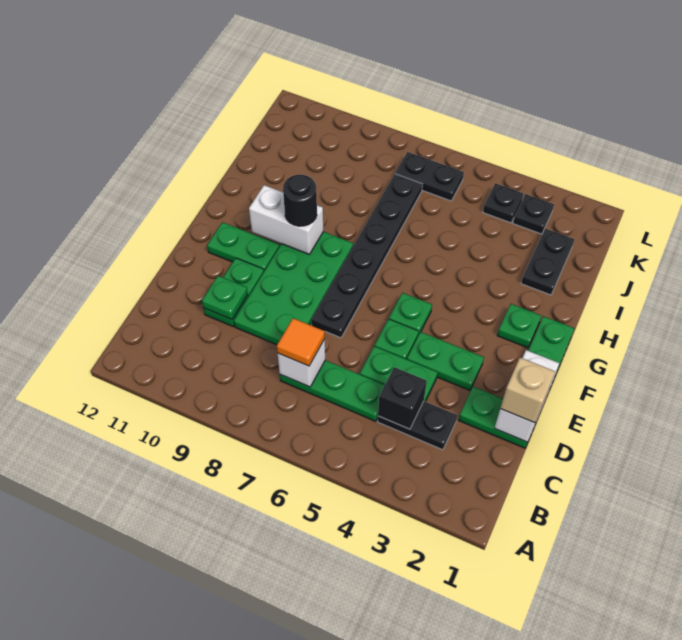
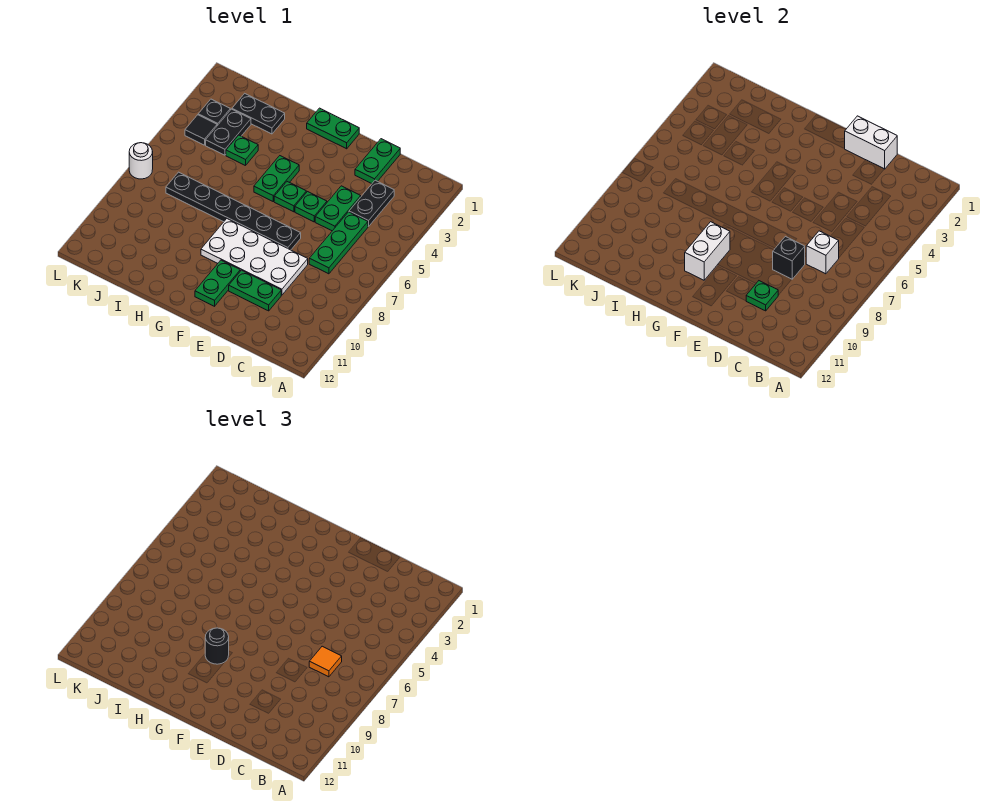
black brick C4 level 2 -> black brick D8 level 2
tan brick D1 level 3 -> none
green plate D8:G9 level 1 -> white plate D8:G9 level 1
green plate E3:E4 level 1 -> green plate G4:G5 level 1
green plate G2 level 1 -> green plate I4 level 1
black plate K4 level 1 -> black tile K4 level 1
black plate K6:K7 level 1 -> black plate J3:J4 level 1
none -> white round brick L7 level 1

